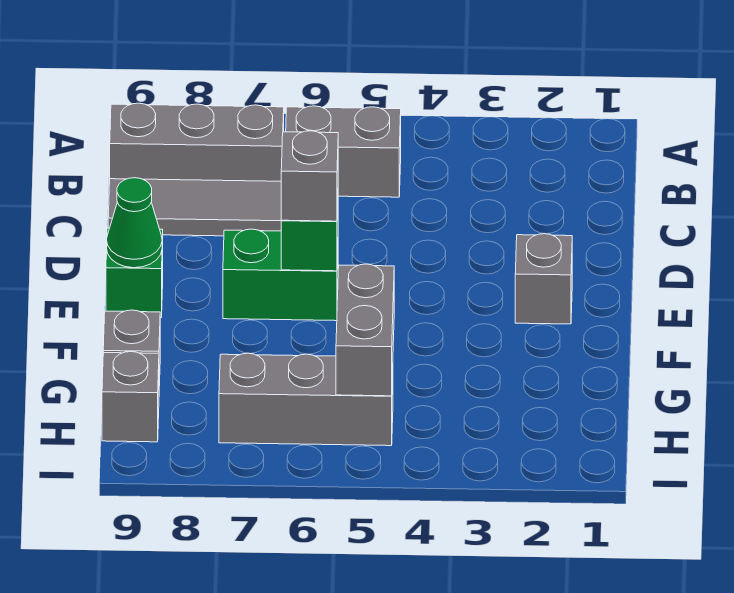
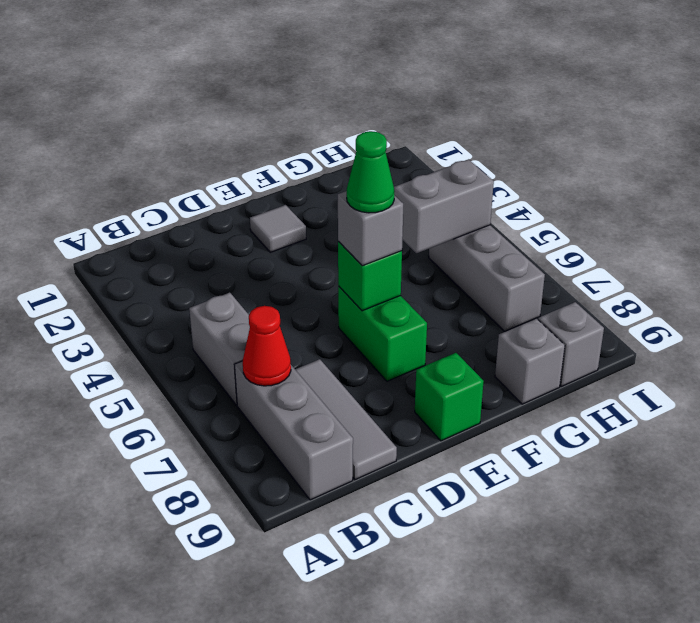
none -> red cone B7 level 2
grey brick E2 level 1 -> grey tile E2 level 1
green cone E9 level 2 -> green cone E6 level 4

